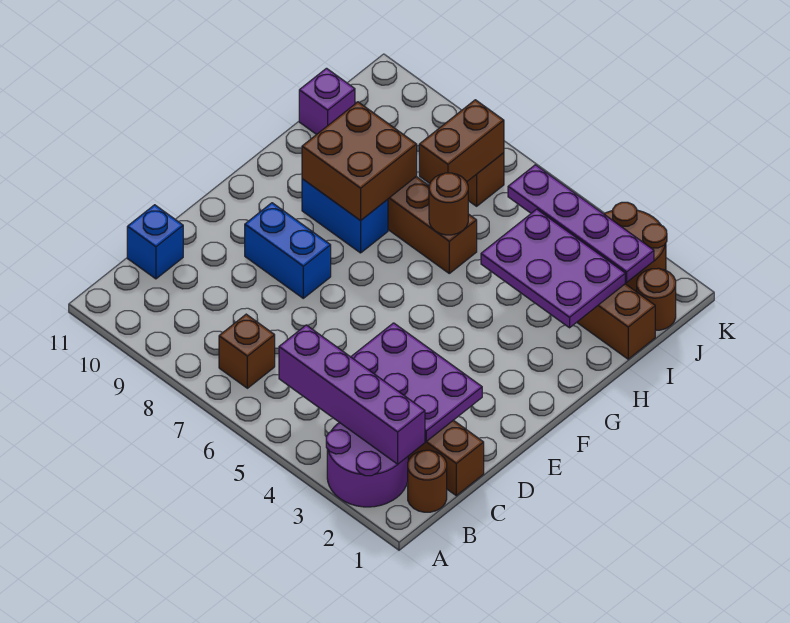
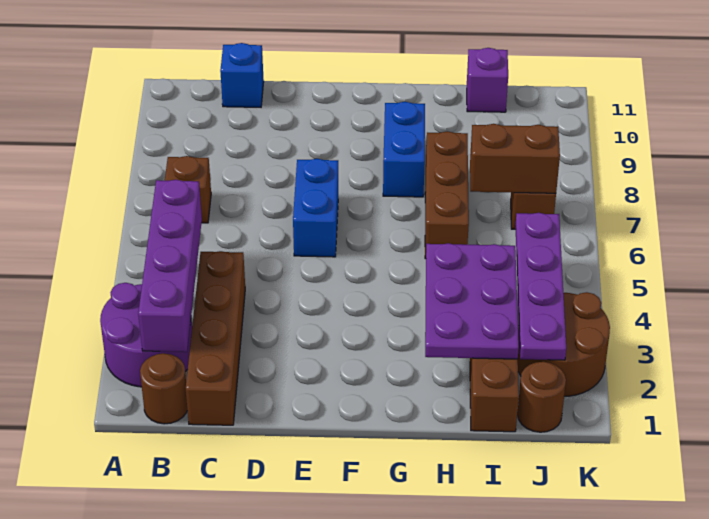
purple plate C2:D4 level 2 -> none
blue brick E8:E9 level 1 -> blue brick E6:E7 level 1
brown brick G8:H9 level 2 -> none
brown round brick H6 level 2 -> none

